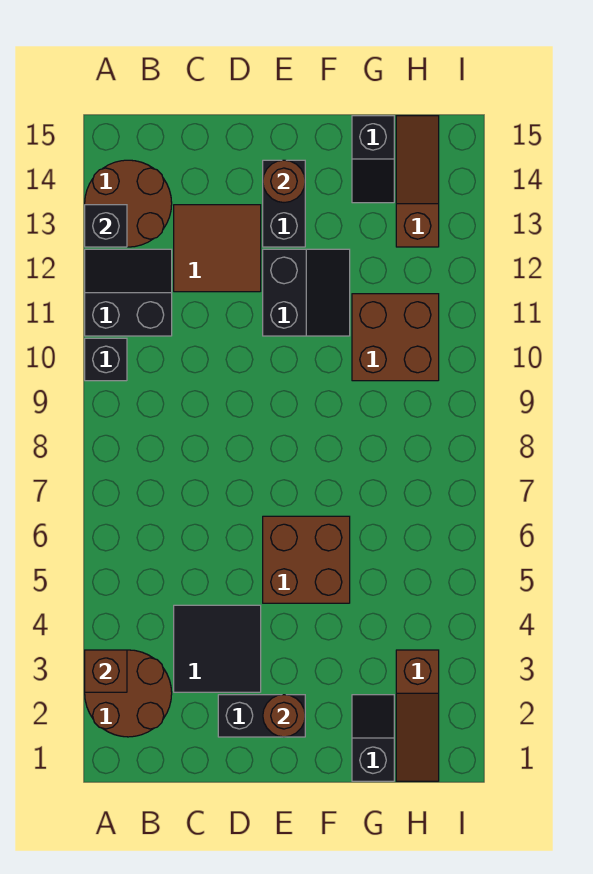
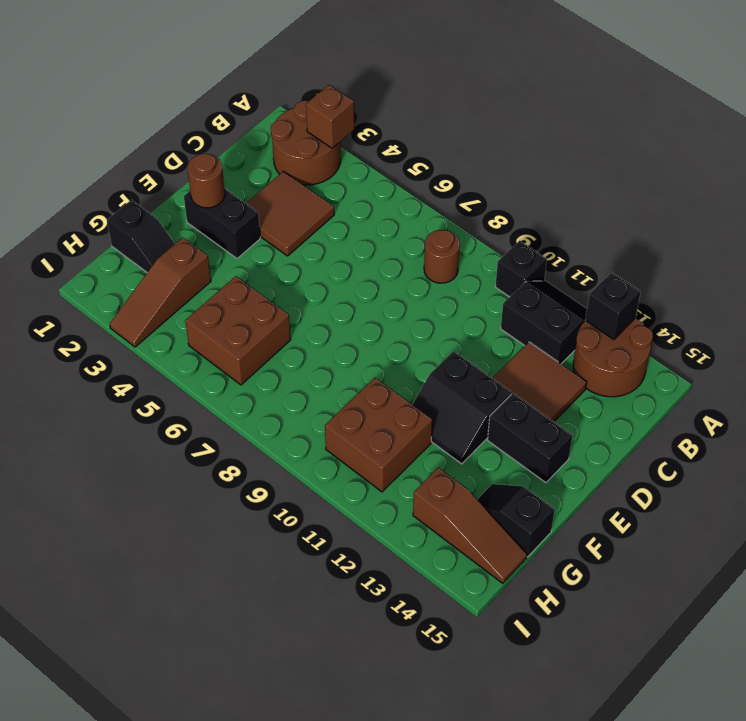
black slope A11:B12 level 1 top 11 -> black slope A11:B12 level 1 top B
black tile C3:D4 level 1 -> brown tile C3:D4 level 1
black brick D2:E2 level 1 -> black brick E2:E3 level 1
brown brick E5:F6 level 1 -> brown brick G5:H6 level 1
brown round brick E14 level 2 -> brown round brick B8 level 1
brown slope H1:H3 level 1 top 3 -> brown slope G3:I3 level 1 top G

